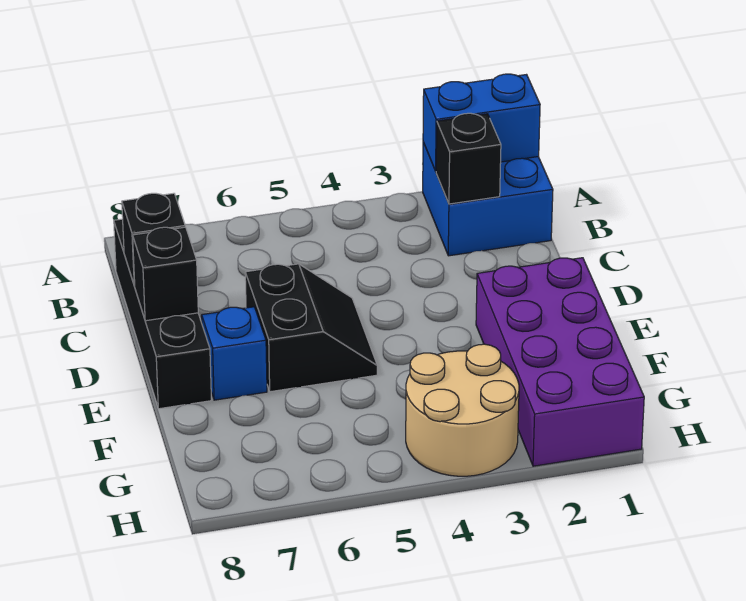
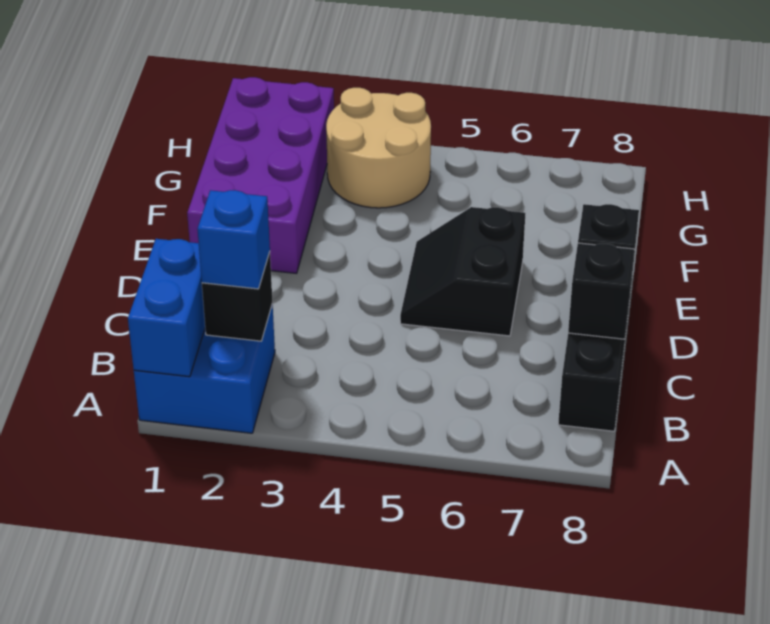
blue brick A1:A2 level 2 -> blue brick A1:B1 level 2
blue brick E7 level 1 -> blue brick B2 level 3

